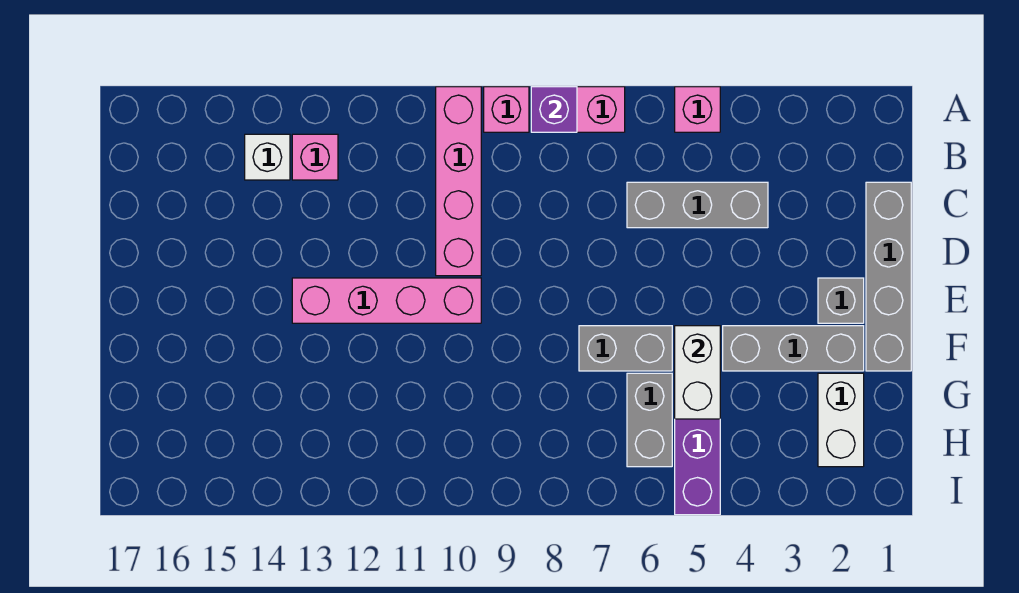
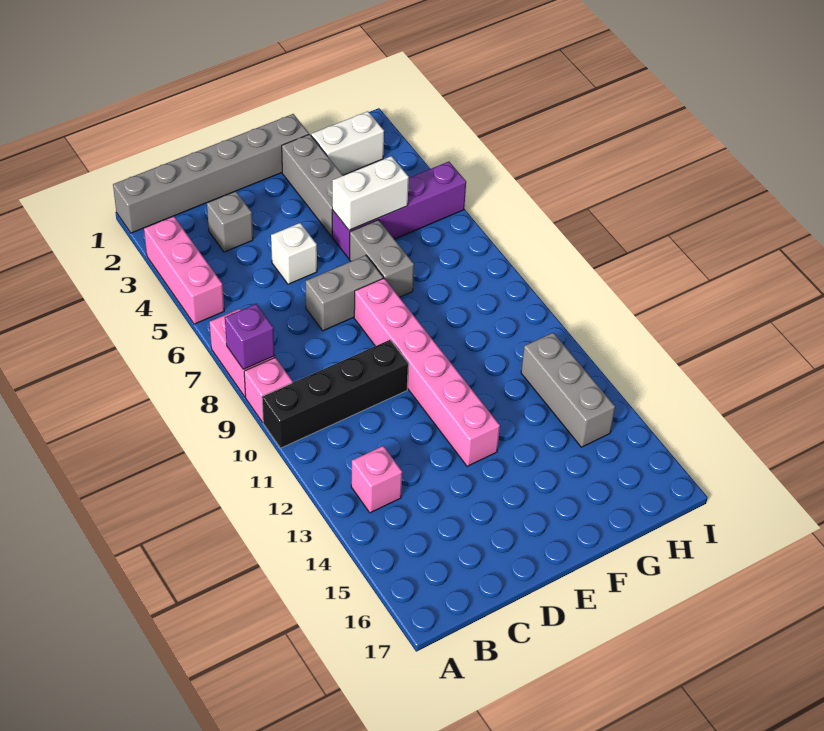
pink brick A5 level 1 -> pink brick A3:A5 level 1
pink brick A10:D10 level 1 -> black brick A10:D10 level 1
white brick B14 level 1 -> white brick D5 level 1
grey brick C1:F1 level 1 -> grey brick A1:F1 level 1
grey brick C4:C6 level 1 -> grey brick H12:H14 level 1
grey brick E2 level 1 -> grey brick C3 level 1
pink brick E10:E13 level 1 -> pink brick E8:E13 level 1
grey brick G6:H6 level 1 -> grey brick D7:E7 level 1

